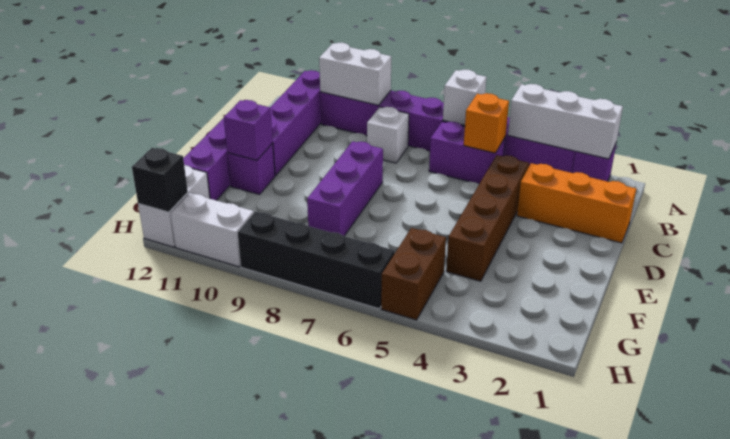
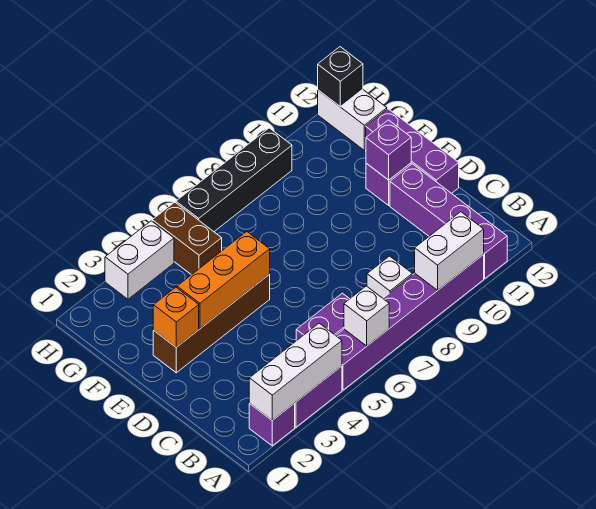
orange brick B5 level 2 -> orange brick E2 level 2
orange brick C1:C3 level 1 -> orange brick E3:E5 level 2
brown brick C4:F4 level 1 -> brown brick E2:E5 level 1
purple brick D8:F8 level 1 -> none
white brick H10:H11 level 1 -> white brick H3:H4 level 1

